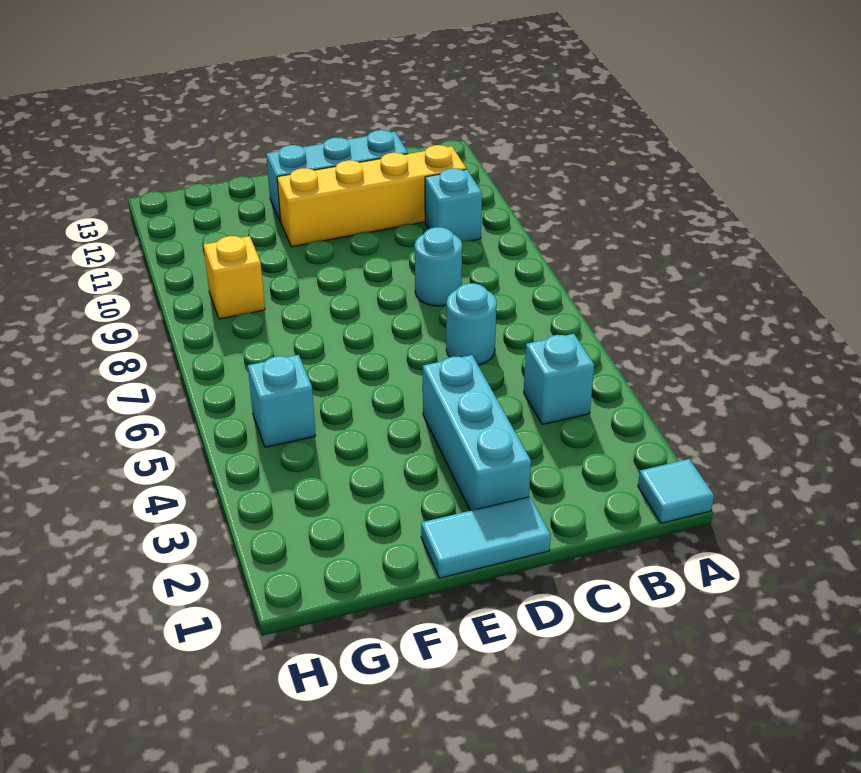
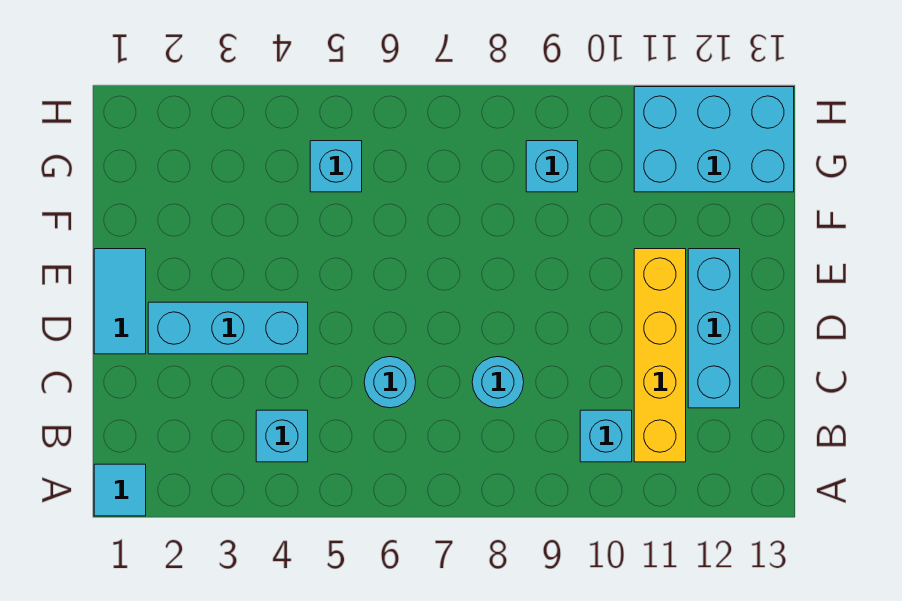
yellow brick G9 level 1 -> cyan brick G9 level 1
none -> cyan brick G11:H13 level 1

